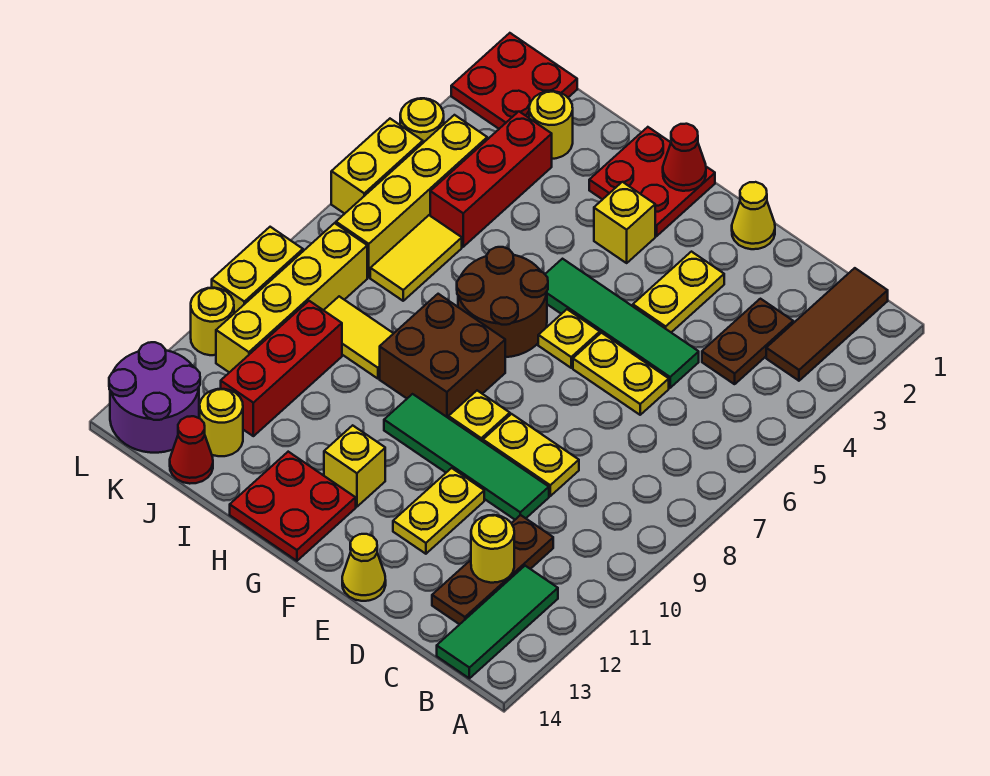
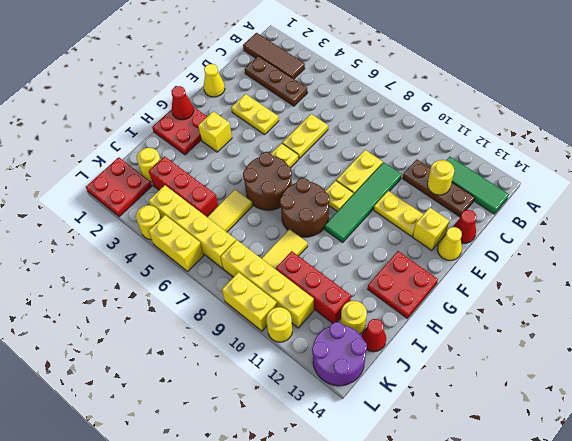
brown plate C3:C4 level 1 -> brown plate C2:C4 level 1
green tile D5:G5 level 1 -> none
none -> red cone D14 level 1
brown brick G8:H9 level 1 -> brown round brick G8:H9 level 1
yellow brick G12 level 1 -> yellow brick E13 level 1
yellow tile J6:J7 level 1 -> yellow tile I6:J6 level 1

